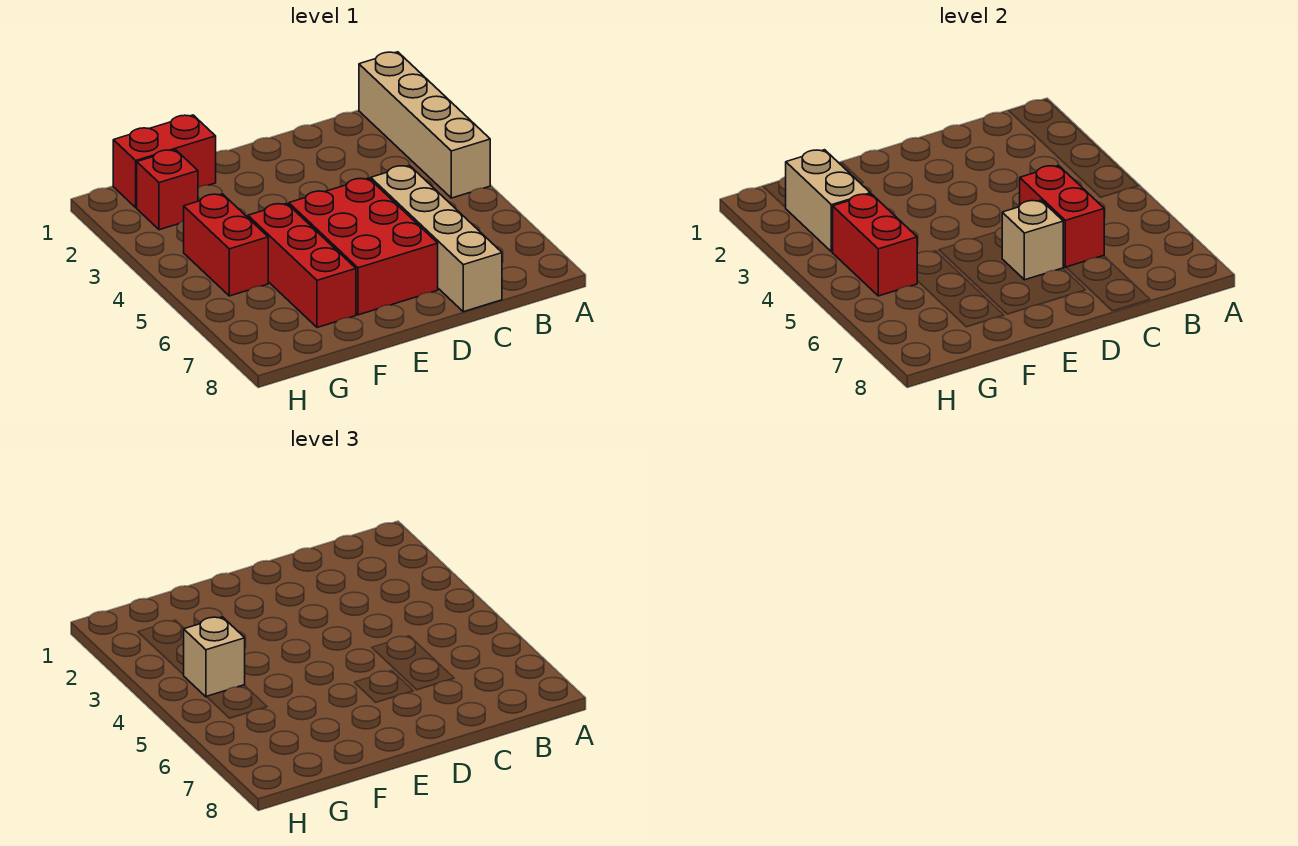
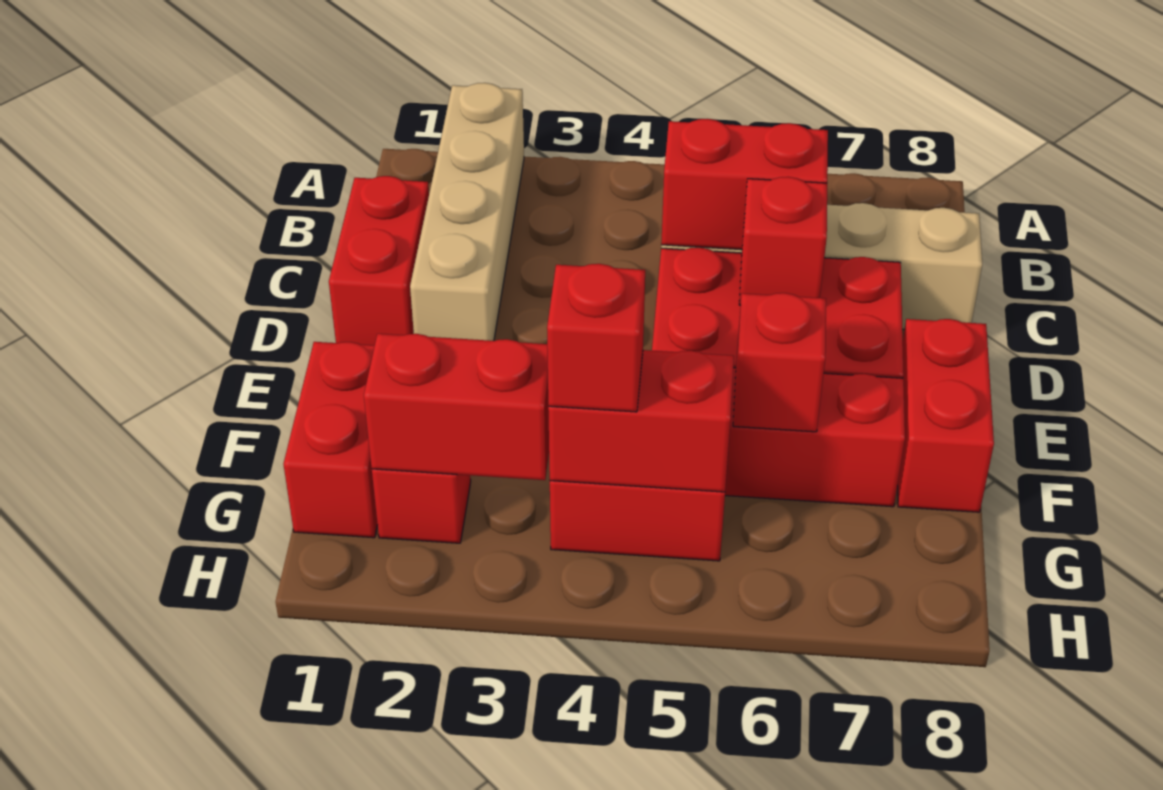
tan brick A1:A4 level 1 -> tan brick A2:D2 level 1
none -> red brick C1:D1 level 1
tan brick D6 level 2 -> red brick D6 level 2
none -> red brick E8:F8 level 1
none -> red brick F6 level 2
tan brick G2:G3 level 2 -> red brick G2:G3 level 2
tan brick G4 level 3 -> red brick G4 level 3

